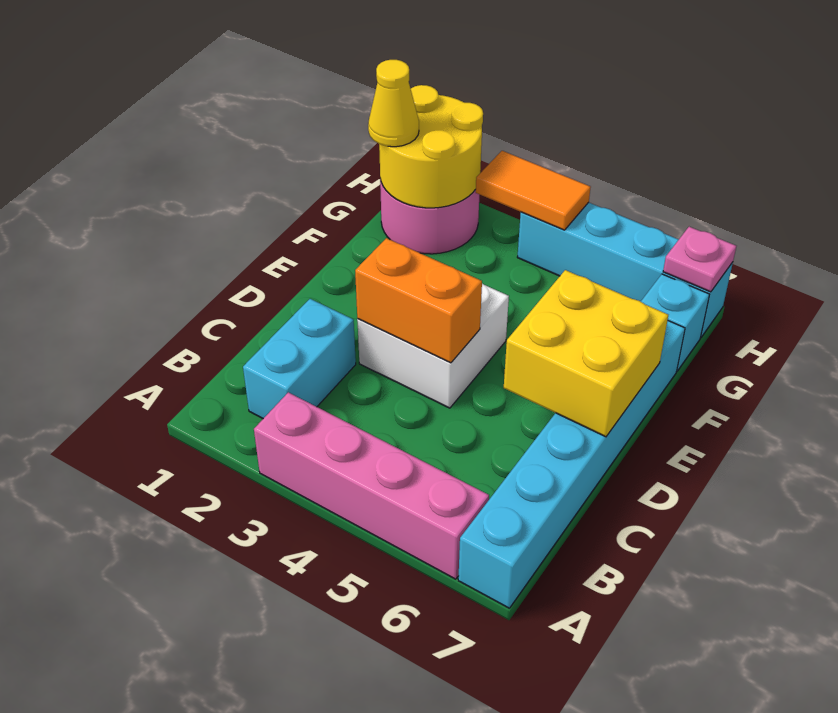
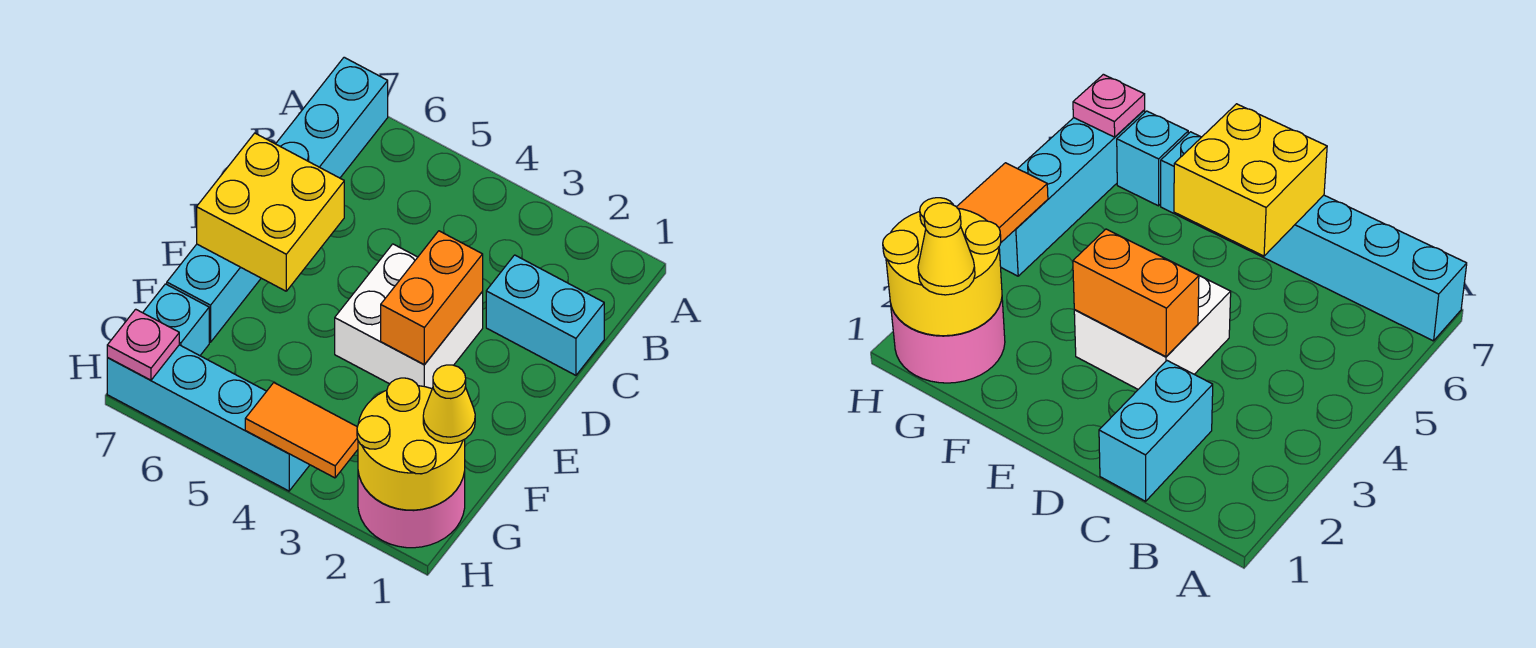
pink brick A3:A6 level 1 -> none
cyan brick B2:C2 level 1 -> cyan brick C1:C2 level 1
orange brick D3:D4 level 2 -> orange brick D3:E3 level 2

